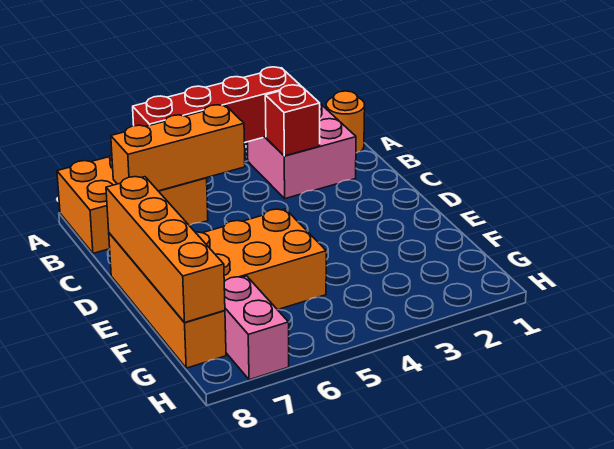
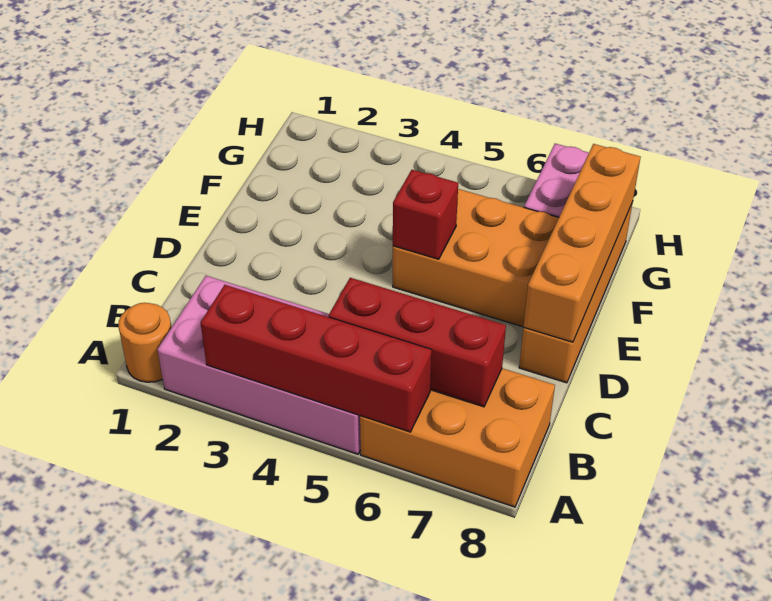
pink brick A2:B3 level 1 -> pink brick A2:B5 level 1
red brick B3 level 2 -> red brick E5 level 2
orange brick B5:B7 level 2 -> red brick B5:B7 level 2

